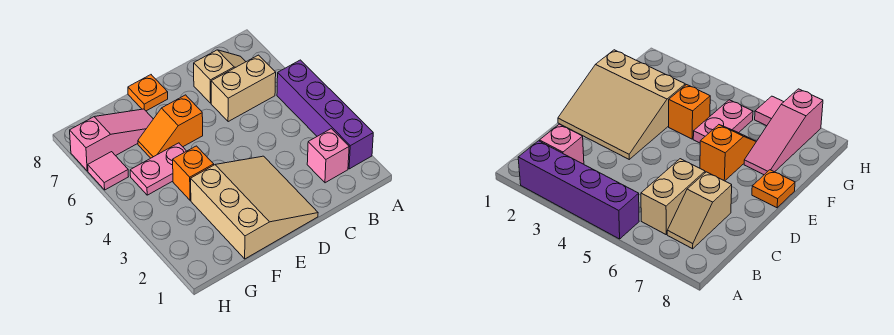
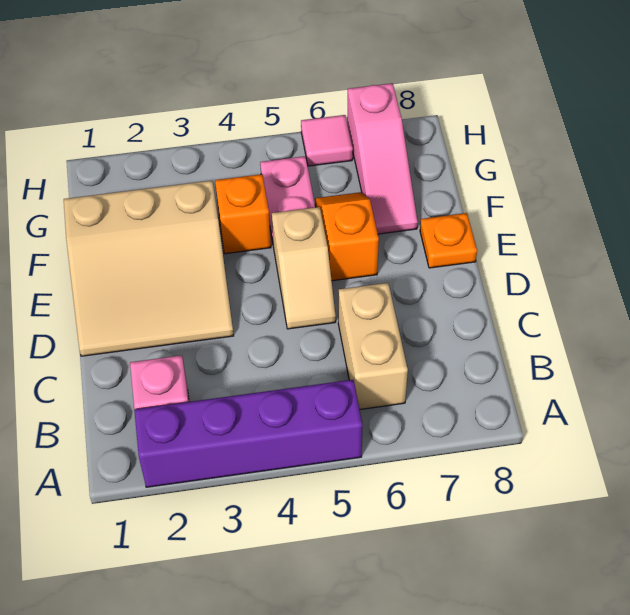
tan slope B7:C7 level 1 top C -> tan slope D5:E5 level 1 top E

